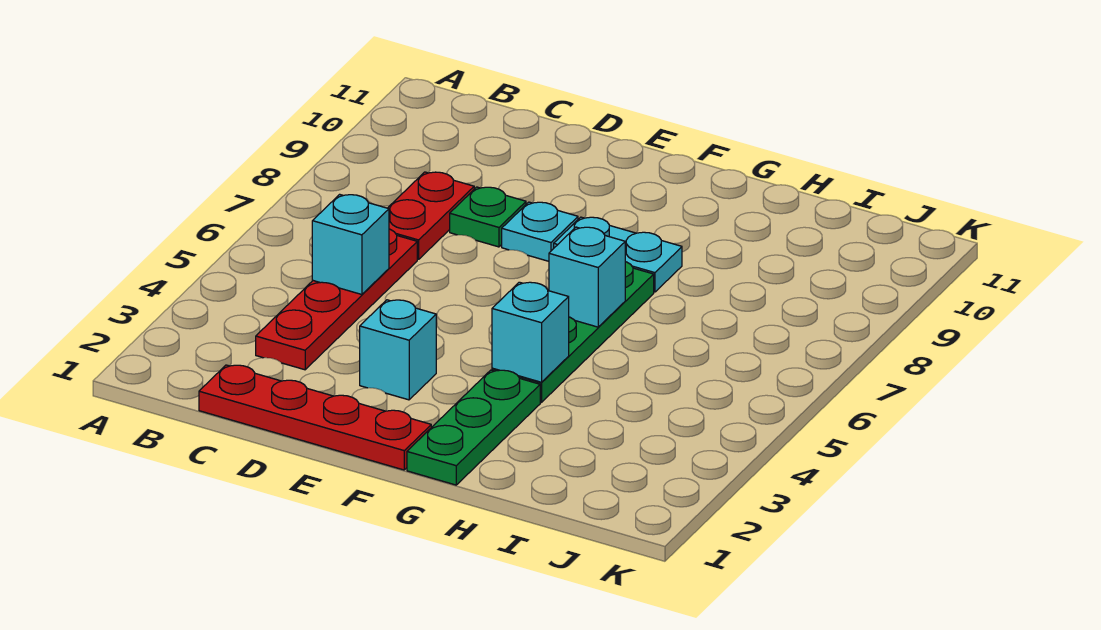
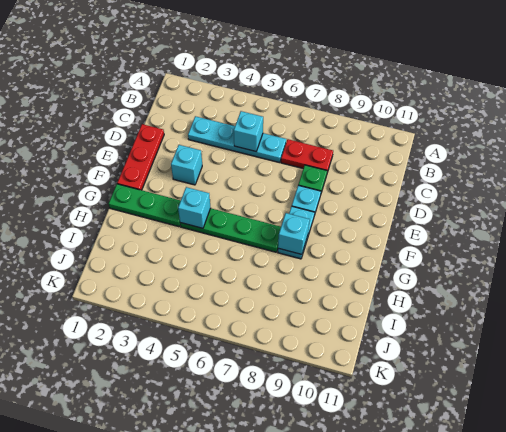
red plate C1:F1 level 1 -> red plate D1:F1 level 1
red plate C3:C6 level 1 -> cyan plate C3:C6 level 1
cyan brick G6 level 2 -> cyan brick G8 level 2

